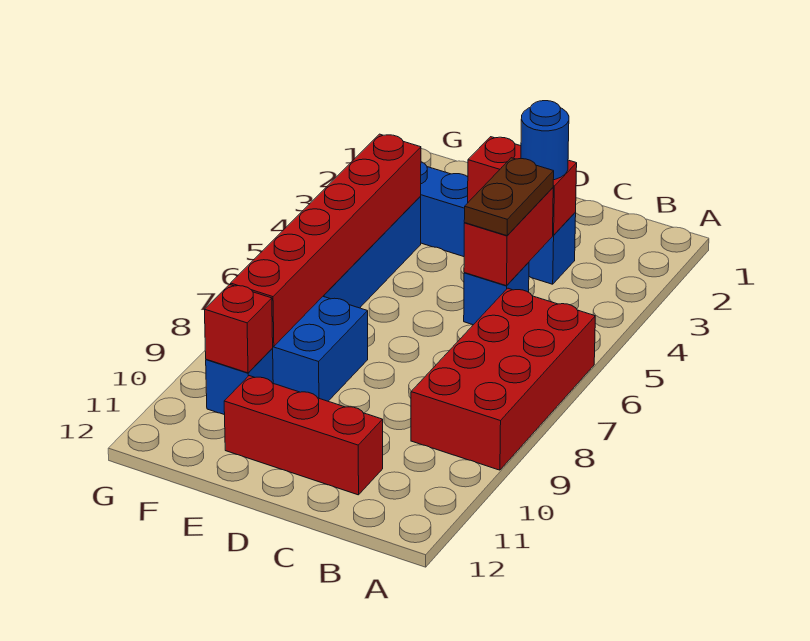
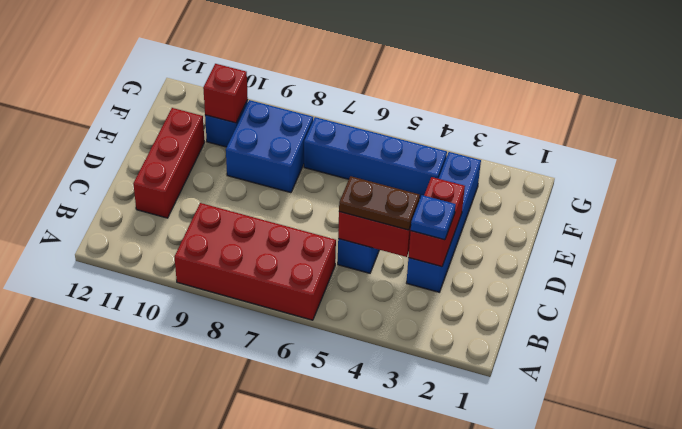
blue round brick C3 level 3 -> blue plate C3 level 3
red brick F4:F9 level 2 -> none

